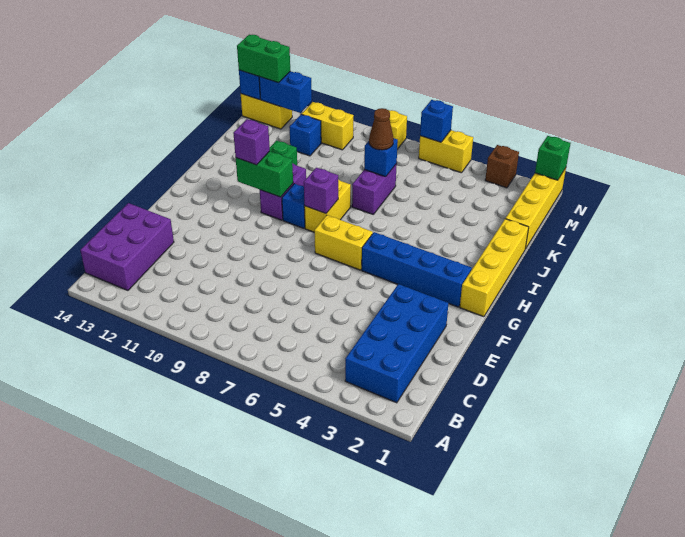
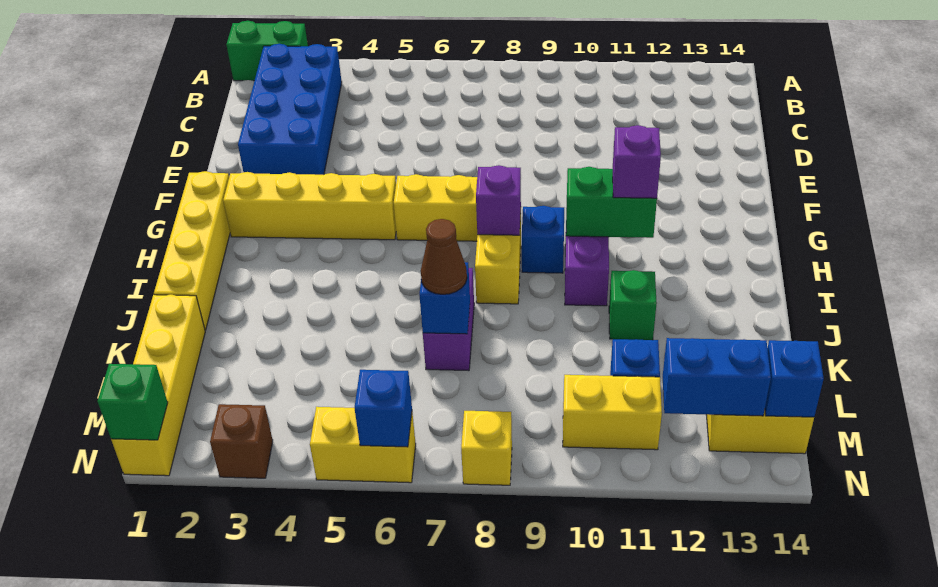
purple brick B13:D14 level 1 -> none
blue brick G2:G5 level 1 -> yellow brick G2:G5 level 1
green brick M13:M14 level 3 -> green brick A1:A2 level 1

